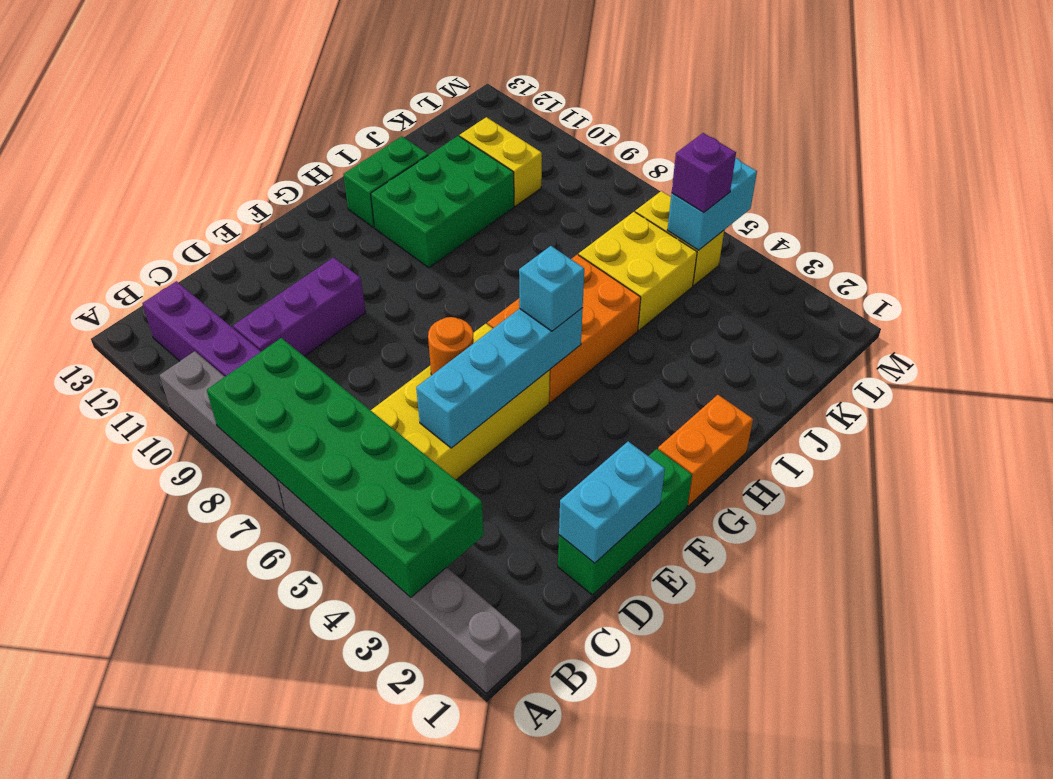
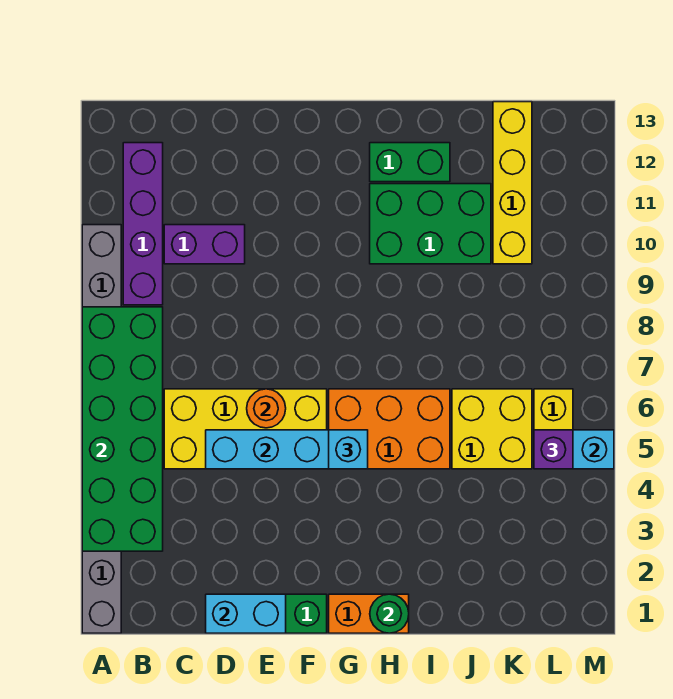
purple brick C10:E10 level 1 -> purple brick C10:D10 level 1
none -> green round brick H1 level 2
yellow brick K10:K11 level 1 -> yellow brick K10:K13 level 1

